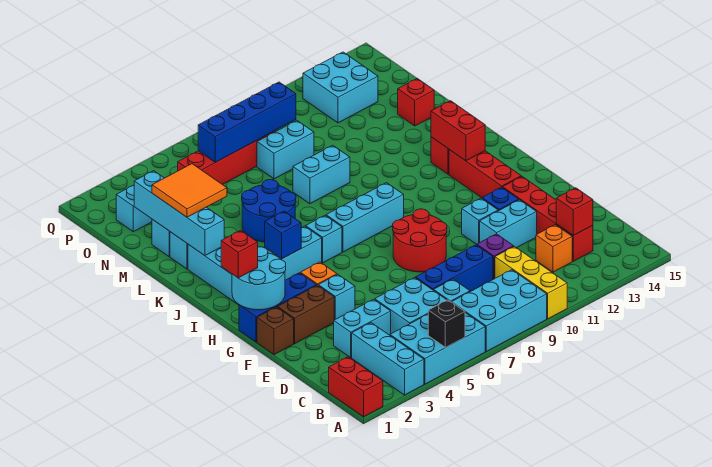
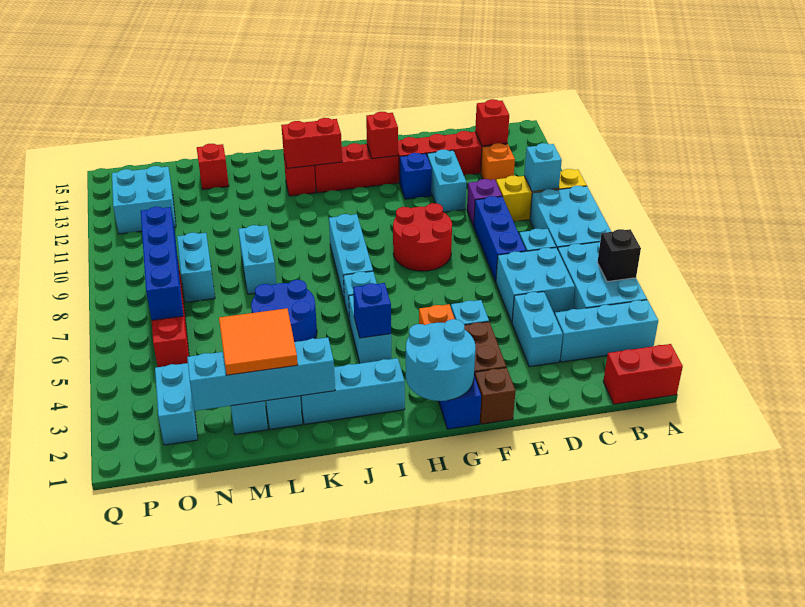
cyan brick F11 level 1 -> cyan brick B10 level 2
red brick H1 level 3 -> red brick G13 level 2

